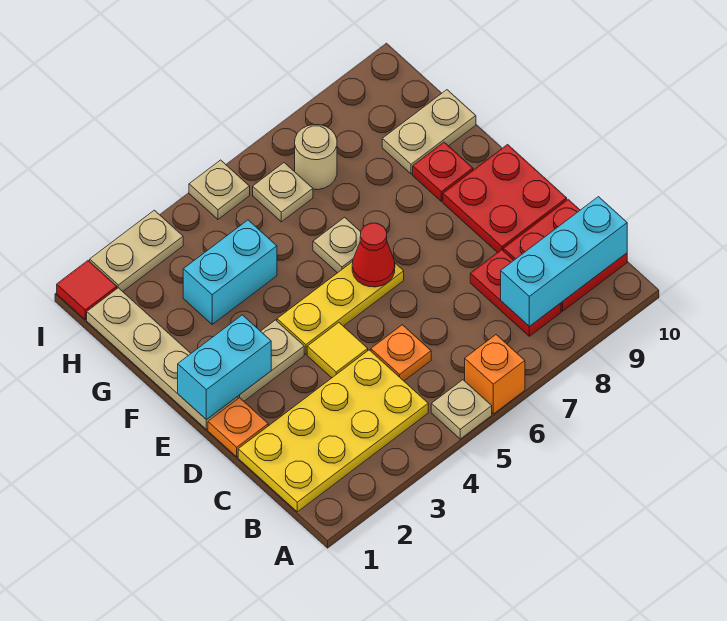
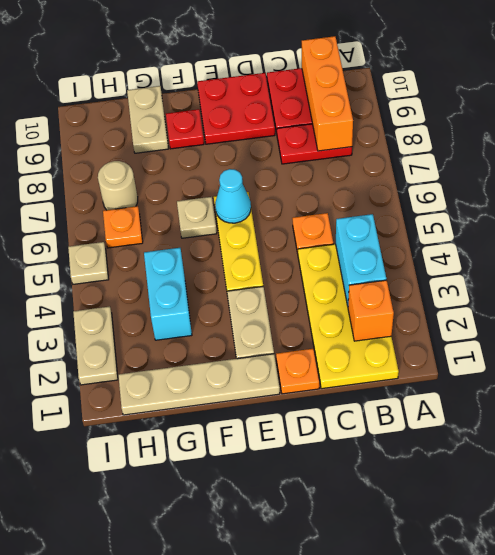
tan plate A5 level 1 -> none
orange brick A6 level 1 -> orange brick B2 level 2
cyan brick B8:B10 level 2 -> orange brick B8:B10 level 2
yellow tile D4 level 1 -> none
cyan brick E1:E2 level 2 -> cyan brick B3:B4 level 2
red cone E6 level 2 -> cyan cone E6 level 2
tan plate H6 level 1 -> orange plate H6 level 1
red tile I1 level 1 -> none

